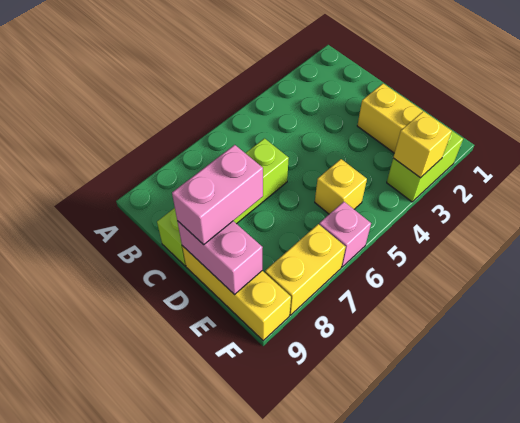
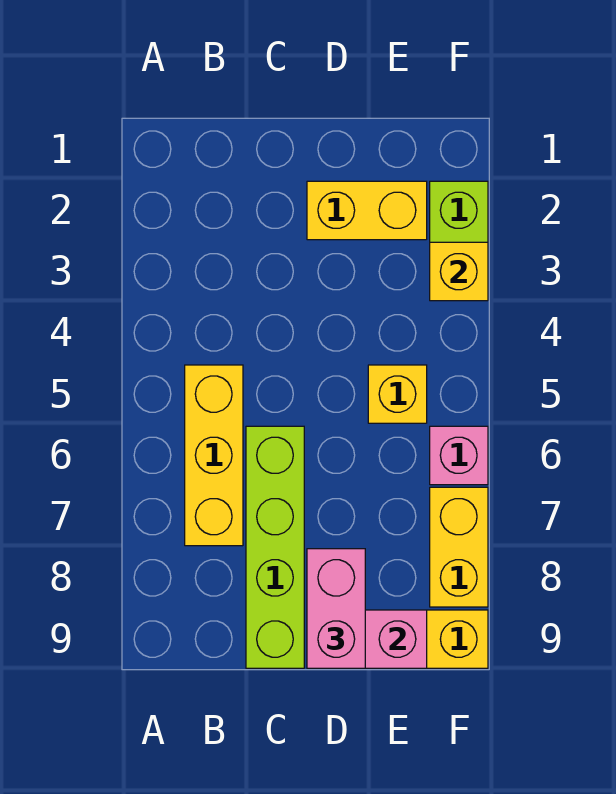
none -> yellow brick B5:B7 level 1

